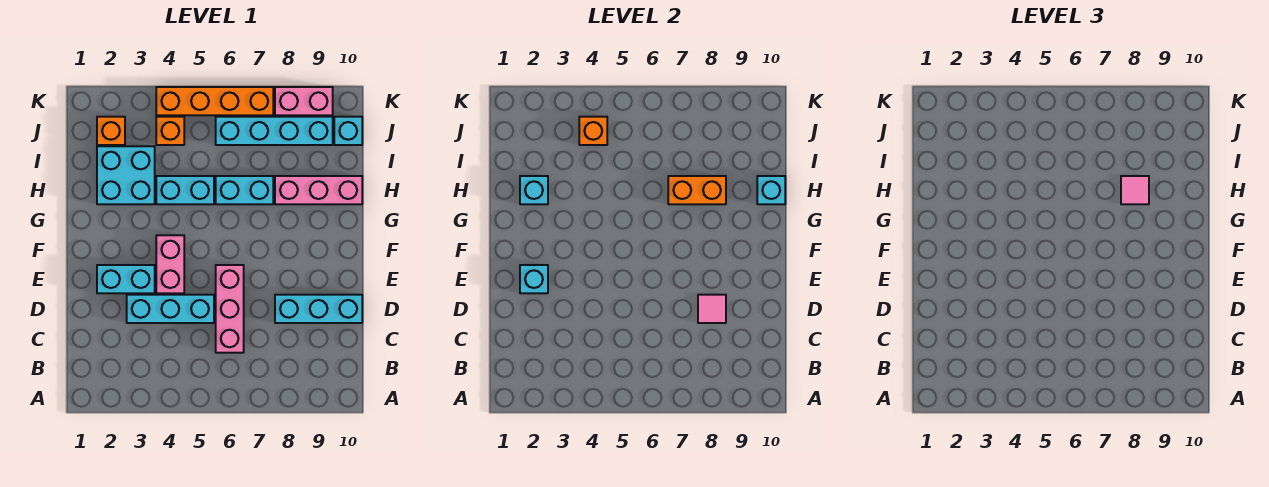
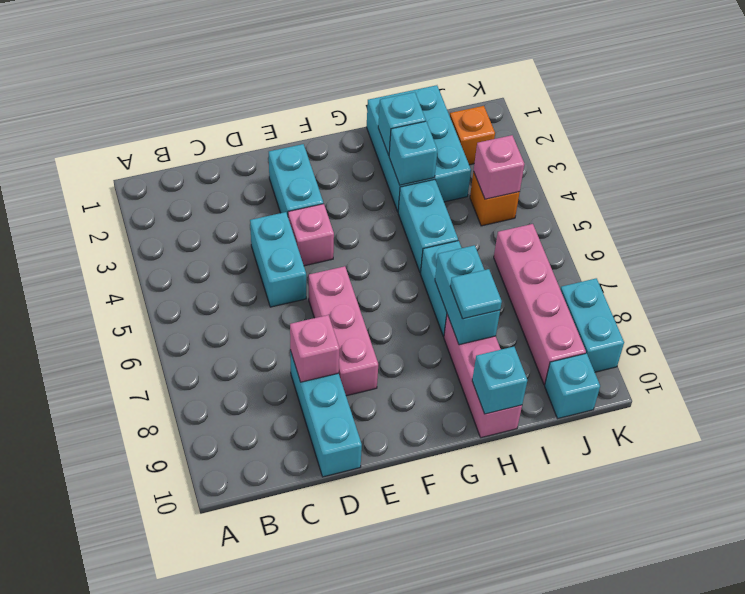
pink brick C6:E6 level 1 -> pink brick E6:E8 level 1
cyan brick D3:D5 level 1 -> cyan brick D4:D5 level 1
pink tile D8 level 2 -> pink brick D8 level 2
cyan brick E2 level 2 -> cyan brick H3 level 2
pink brick E4:F4 level 1 -> pink brick E4 level 1
cyan brick H2:I3 level 1 -> cyan brick H1:I3 level 1
orange brick H7:H8 level 2 -> cyan brick H7:H8 level 2
pink tile H8 level 3 -> cyan tile H8 level 3
orange brick J4 level 2 -> pink brick J4 level 2
cyan brick J6:J9 level 1 -> pink brick J6:J9 level 1
orange brick K4:K7 level 1 -> none
pink brick K8:K9 level 1 -> cyan brick K8:K9 level 1

